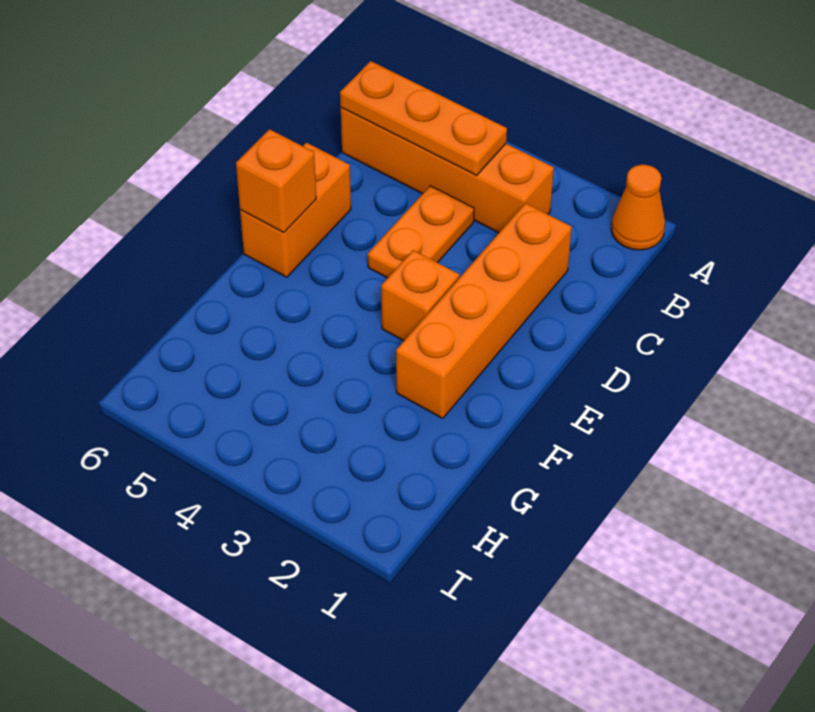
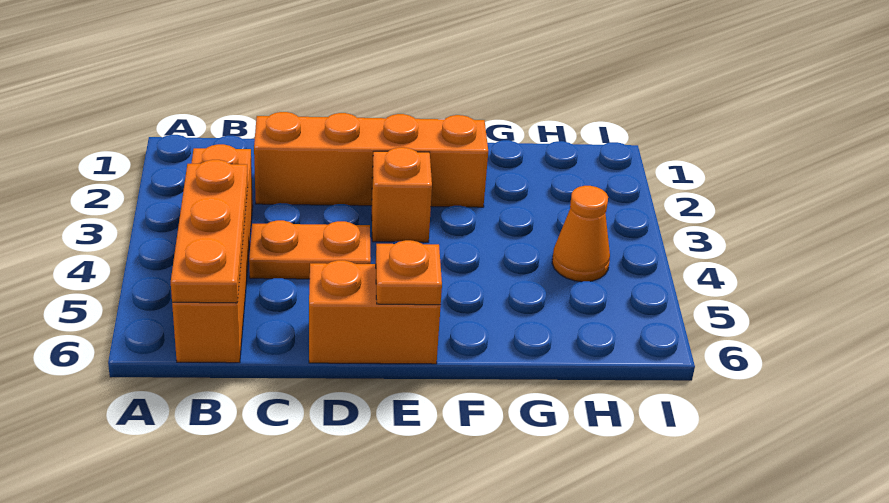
orange cone A1 level 1 -> orange cone H4 level 1
orange brick E6 level 2 -> orange plate E6 level 2

